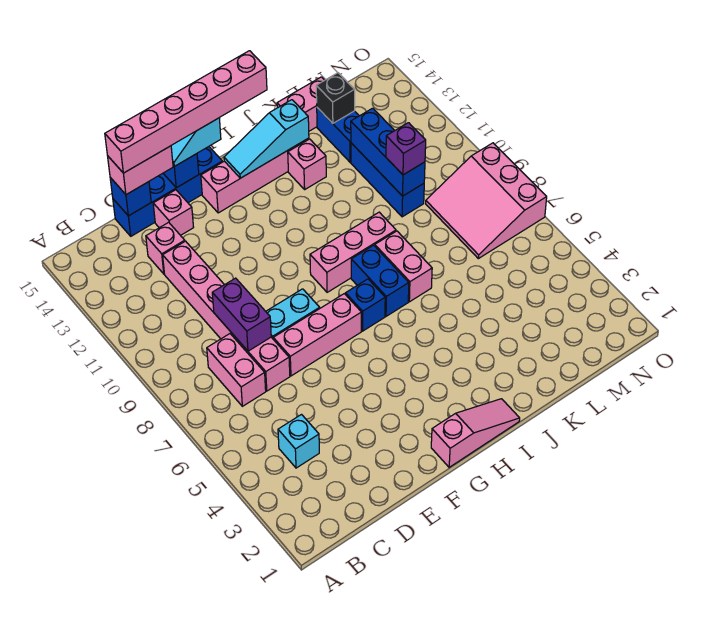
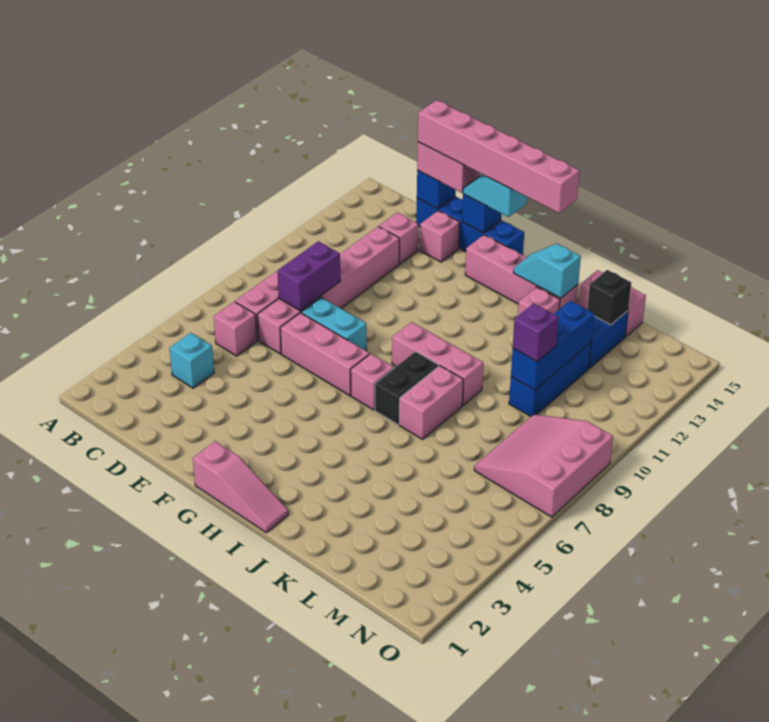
none -> pink brick C6 level 1
blue brick H7 level 1 -> pink brick H7 level 1
cyan slope H14:J14 level 2 top J -> cyan slope I14:J14 level 2 top J
blue brick I7:I8 level 1 -> black brick I7:I8 level 1

